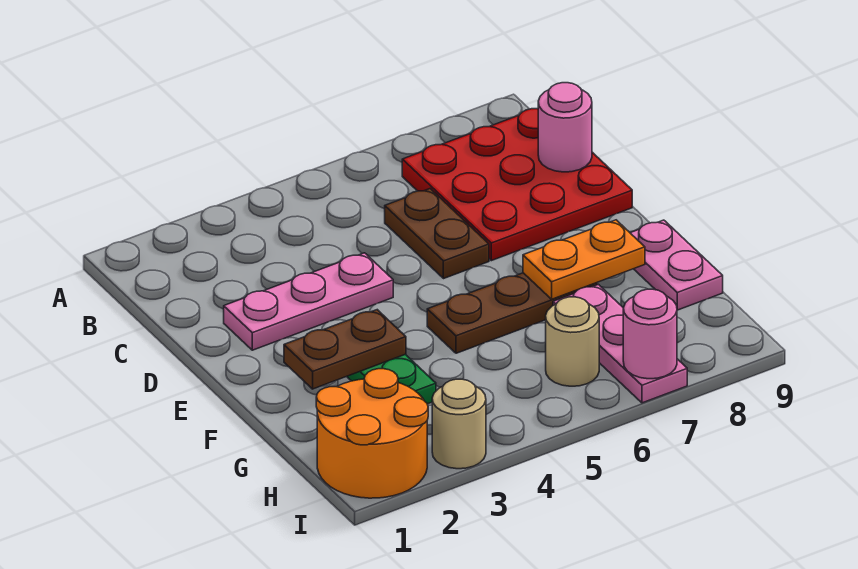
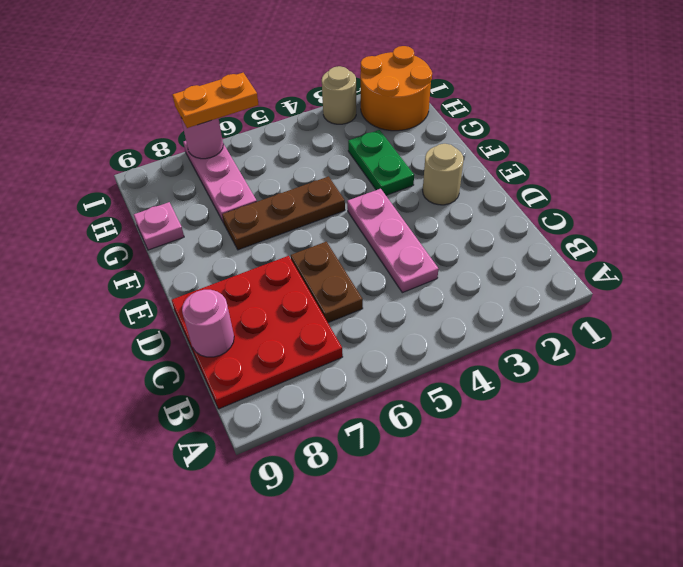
pink plate D2:D4 level 1 -> pink plate C4:E4 level 1
brown plate F2:F3 level 2 -> none
orange plate F7:F8 level 2 -> orange plate I6:I7 level 3
pink plate F9:G9 level 1 -> pink plate G9 level 1
tan round brick H6 level 1 -> tan round brick E2 level 1

